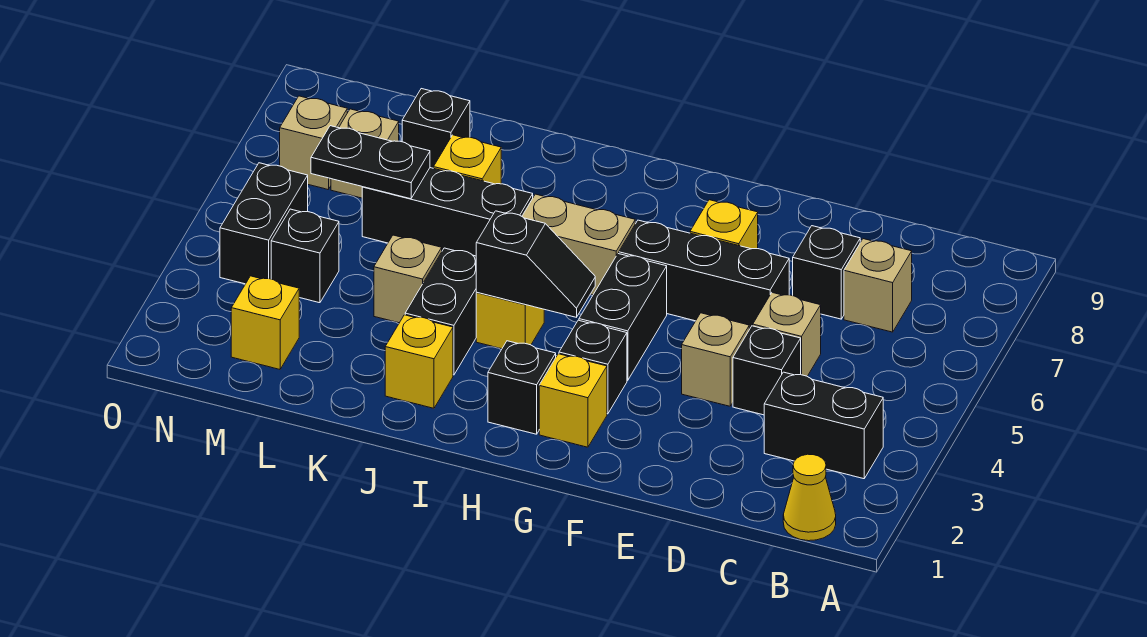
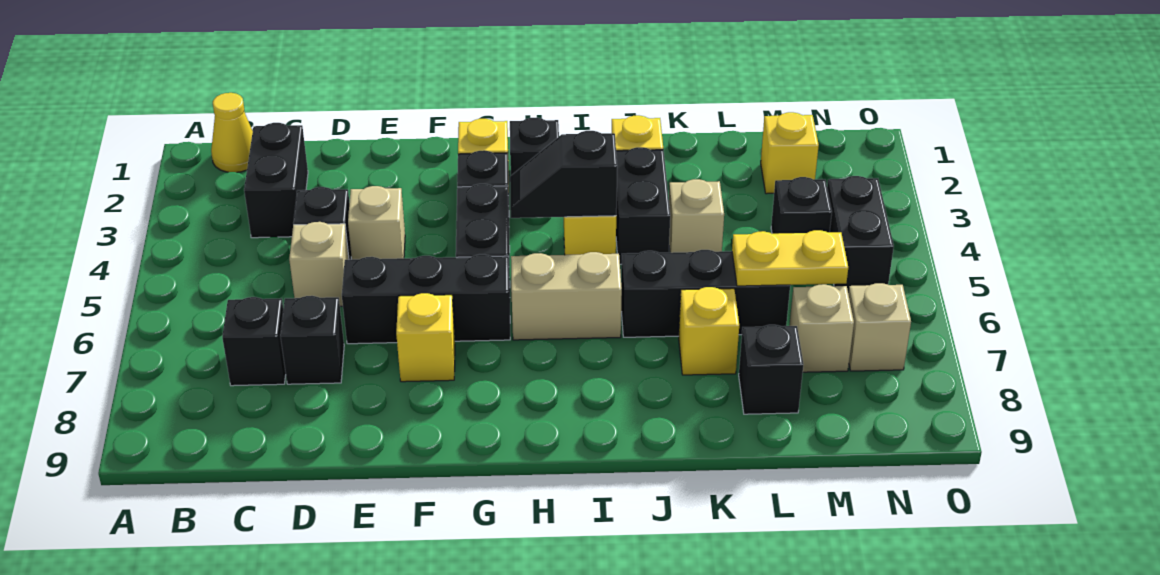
black brick B3:C3 level 1 -> black brick C2:C3 level 1
tan brick C7 level 1 -> black brick C7 level 1
black plate L6:M6 level 2 -> yellow plate L6:M6 level 2

